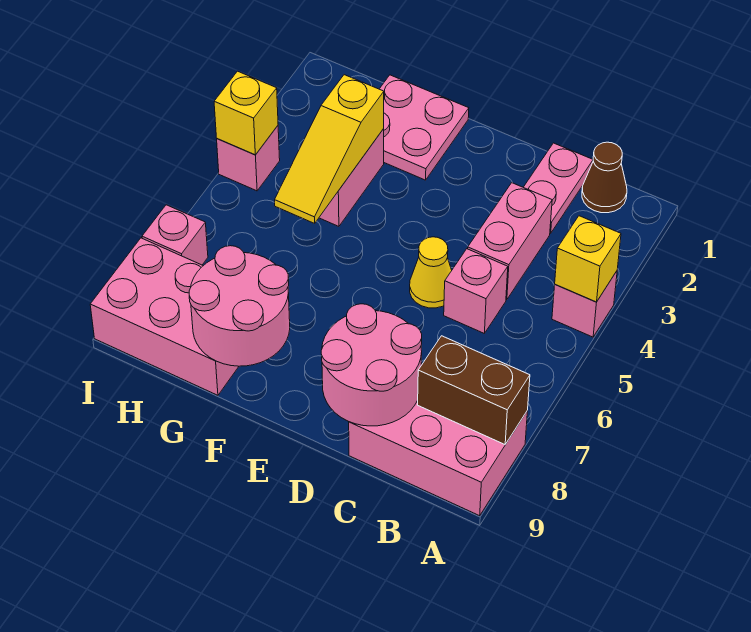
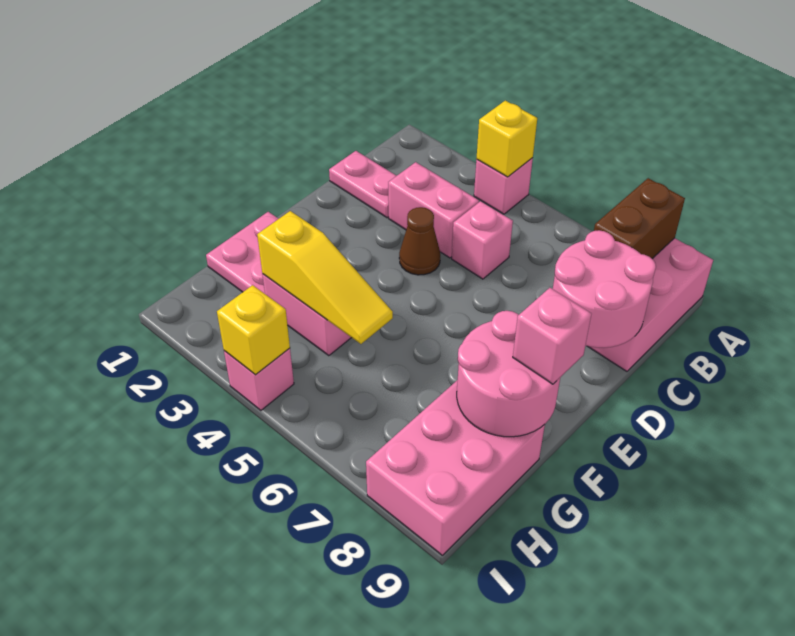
brown cone B1 level 1 -> brown cone D4 level 1
yellow cone D5 level 1 -> none
pink brick I7 level 1 -> pink brick F9 level 3

